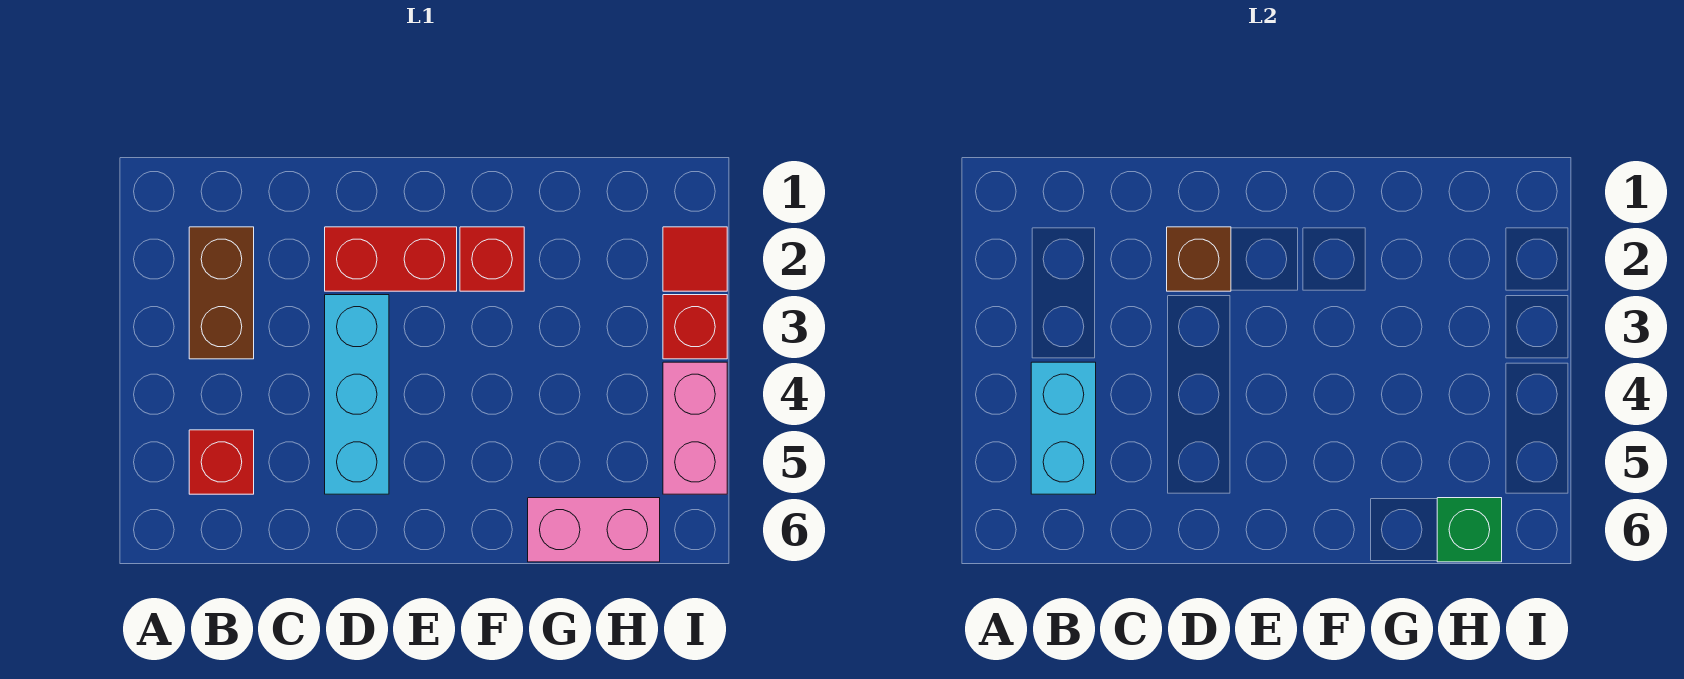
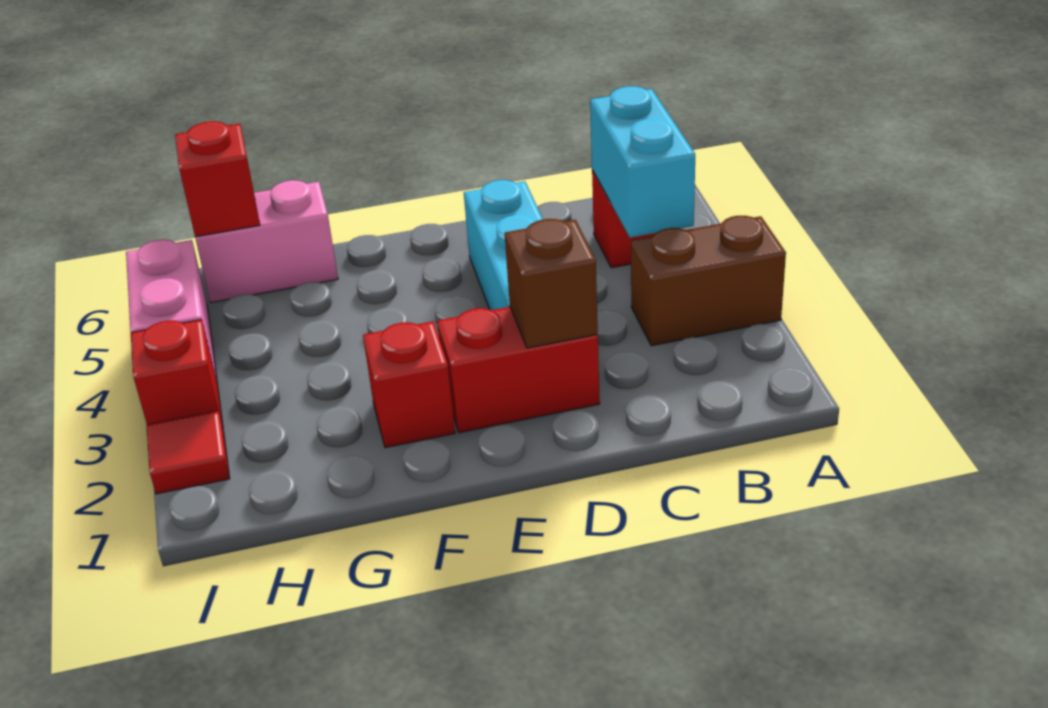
brown brick B2:B3 level 1 -> brown brick A3:B3 level 1
green brick H6 level 2 -> red brick H6 level 2

